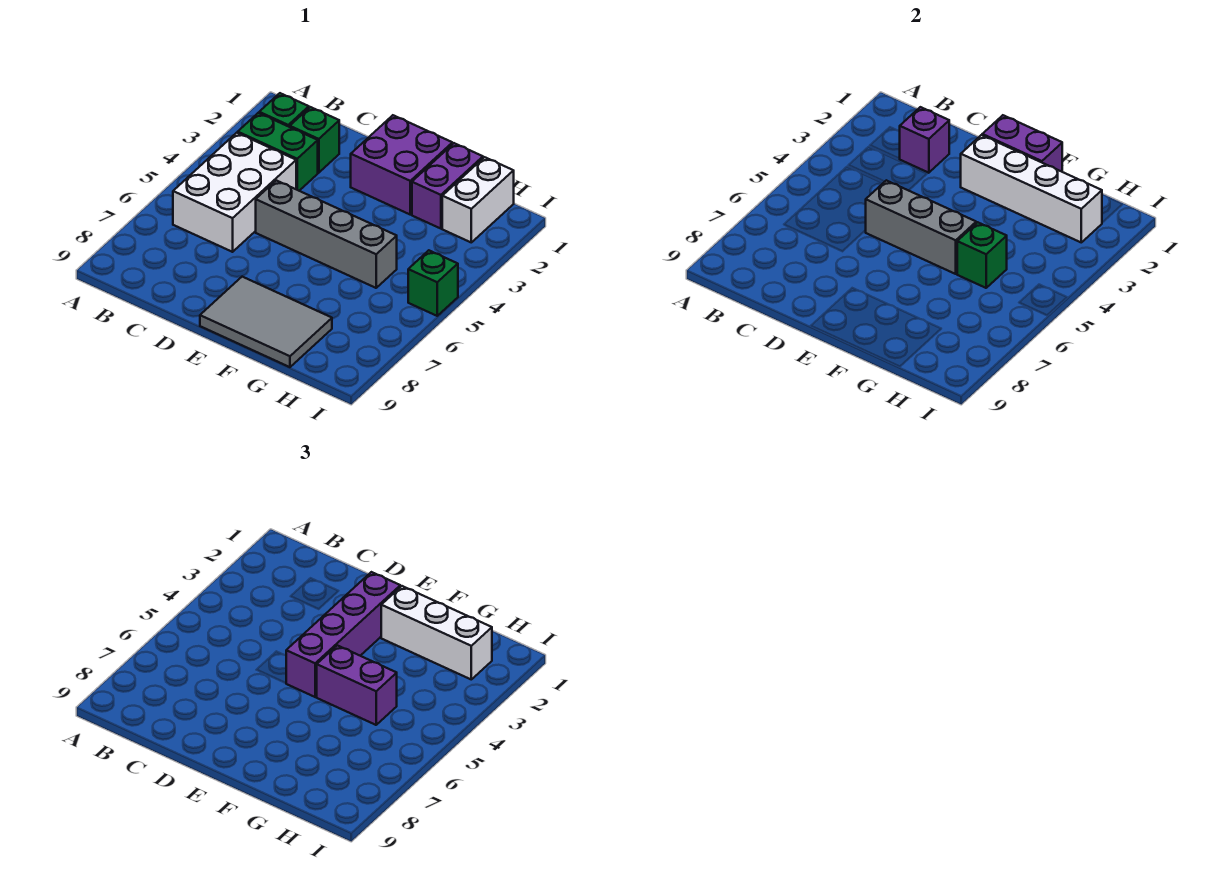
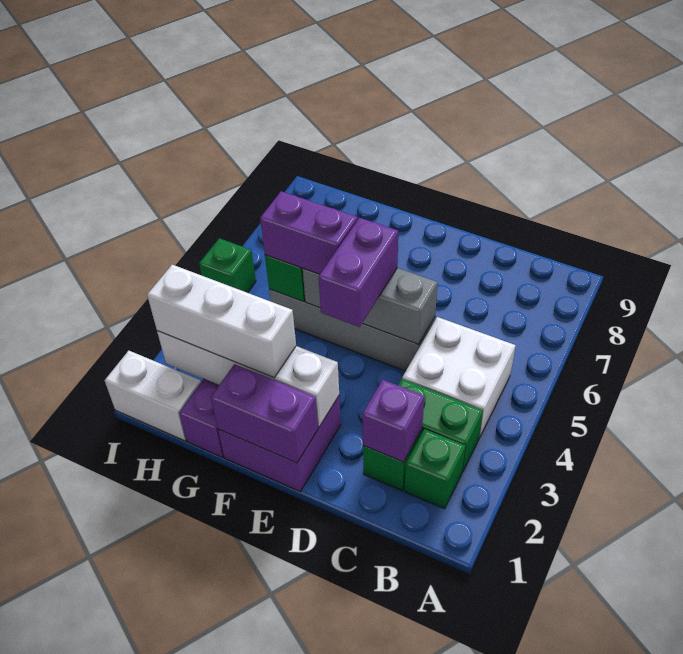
white brick B4:C6 level 1 -> white brick B4:C5 level 1
purple brick E2:E5 level 3 -> purple brick E4:E5 level 3
grey tile E8:G9 level 1 -> none
white brick H1:H2 level 1 -> white brick H1:I1 level 1

